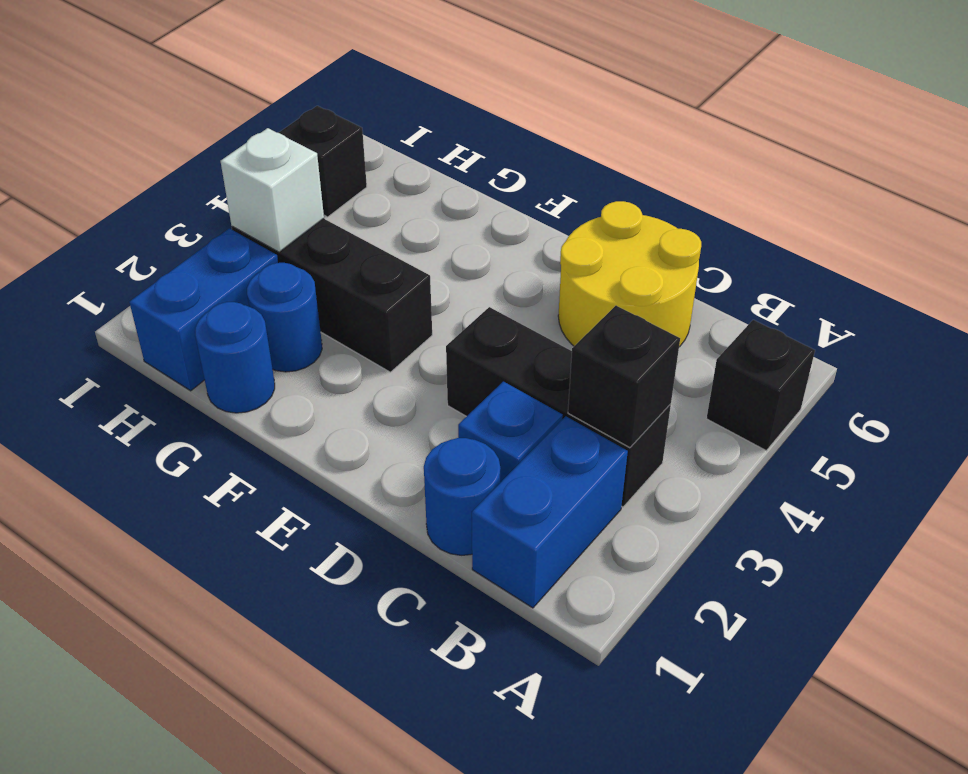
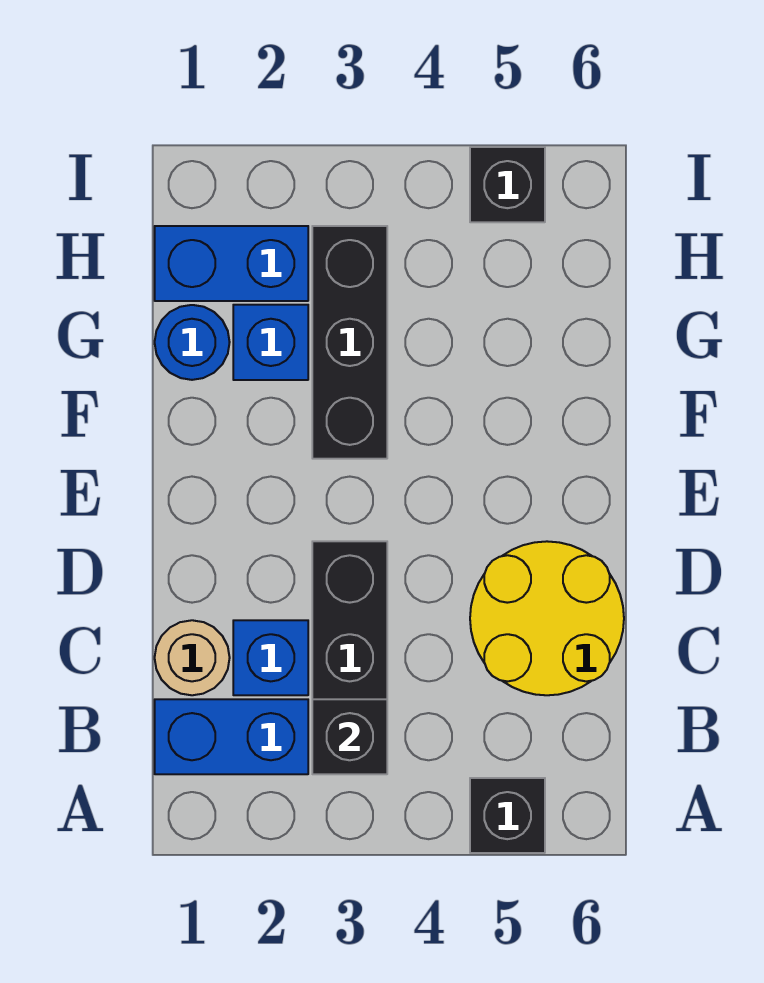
blue round brick C1 level 1 -> tan round brick C1 level 1
blue round brick G2 level 1 -> blue brick G2 level 1
white brick H3 level 2 -> none

